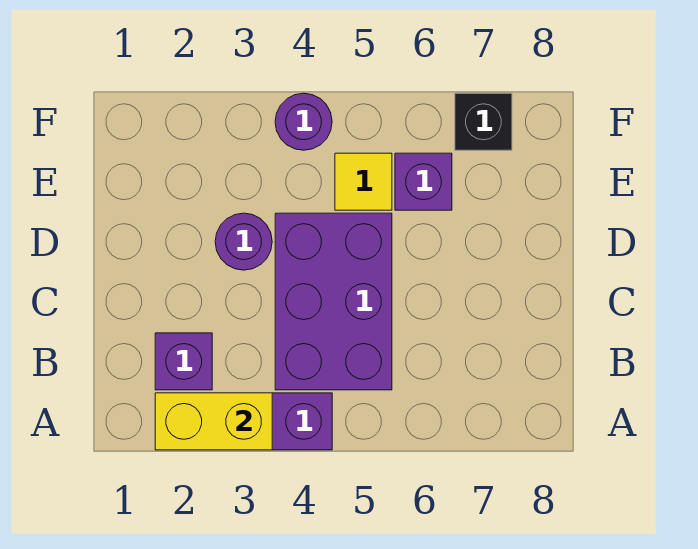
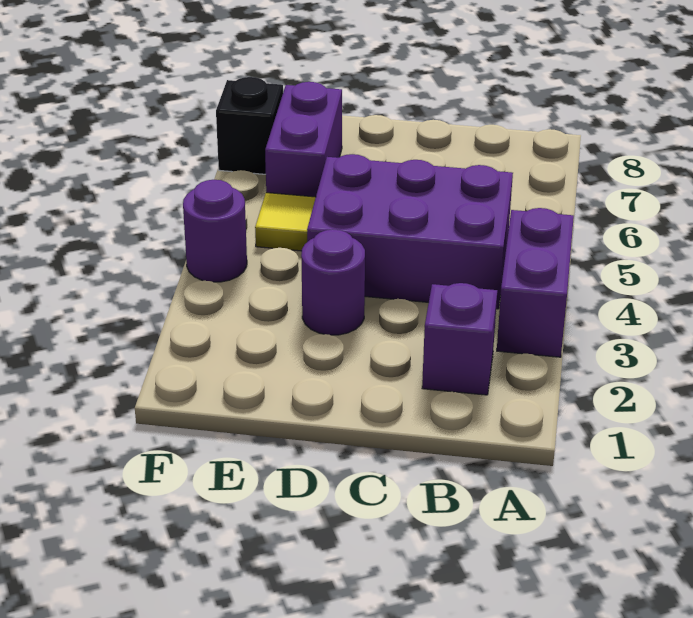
yellow brick A2:A3 level 2 -> none
purple brick E6 level 1 -> purple brick E6:E7 level 1

